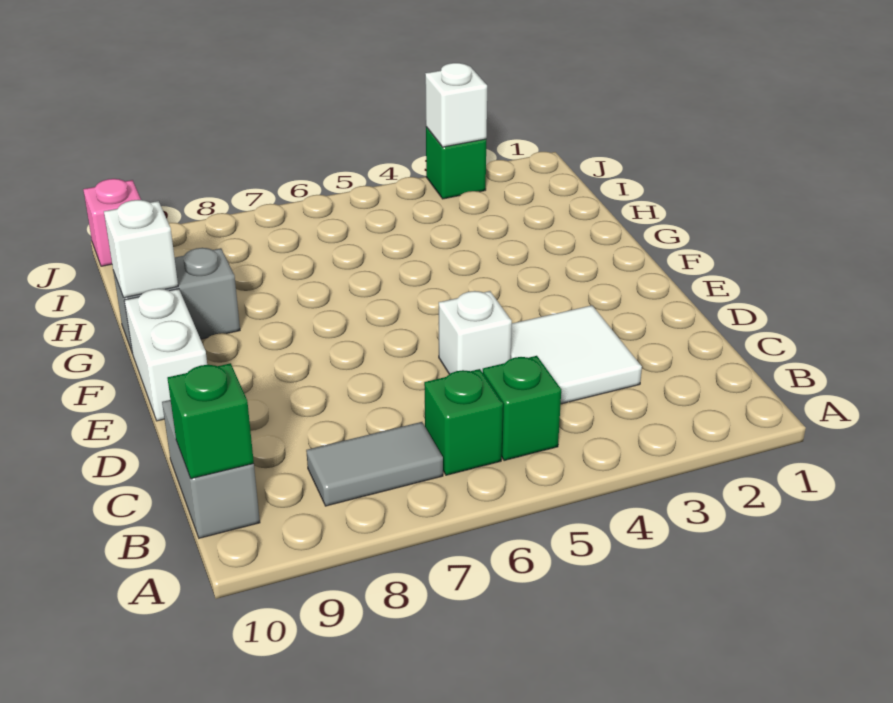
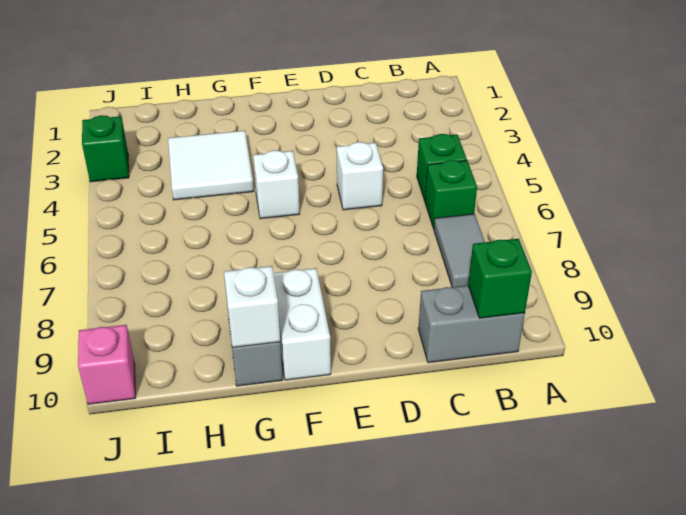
white tile C3:D4 level 1 -> white tile G3:H4 level 1
white brick E10:F10 level 1 -> white brick F9:F10 level 1
white brick J3 level 2 -> white brick F5 level 1

